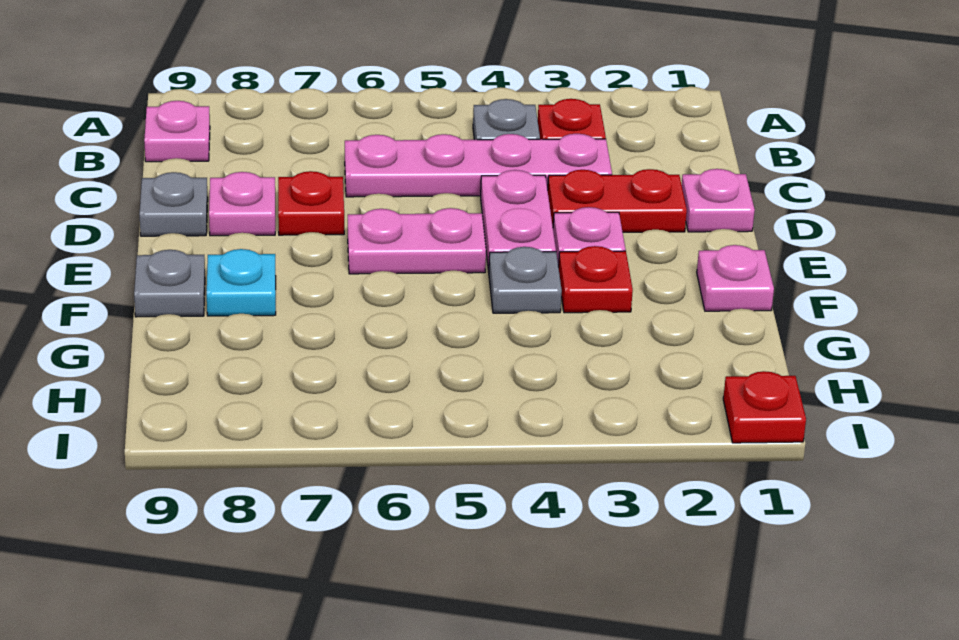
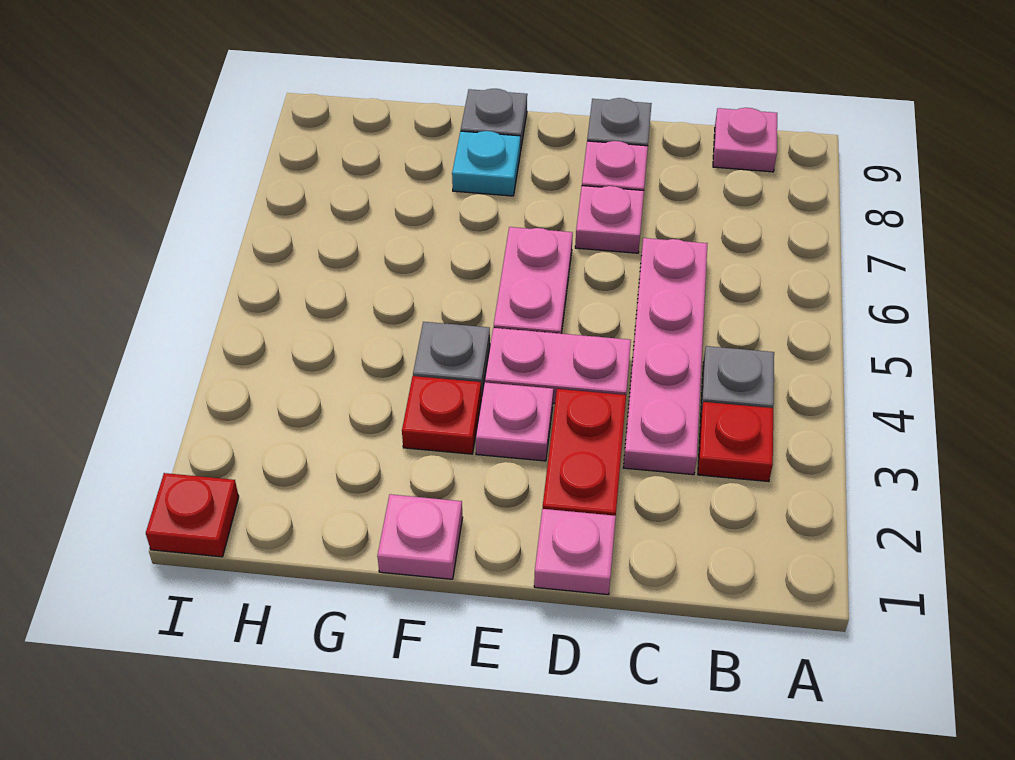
red plate D7 level 1 -> pink plate D7 level 1

